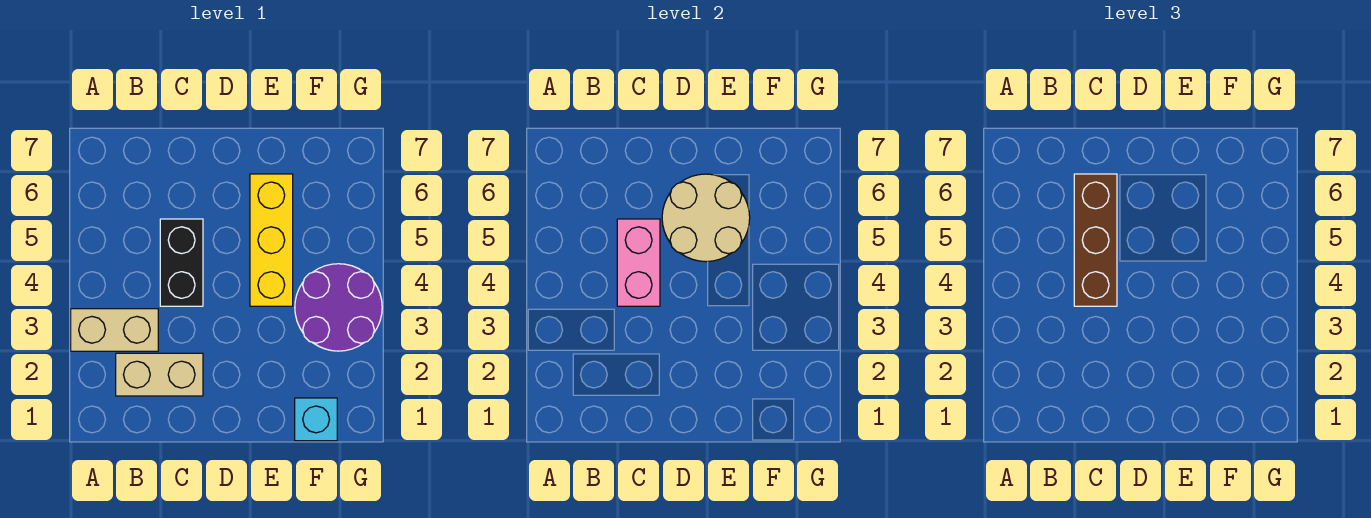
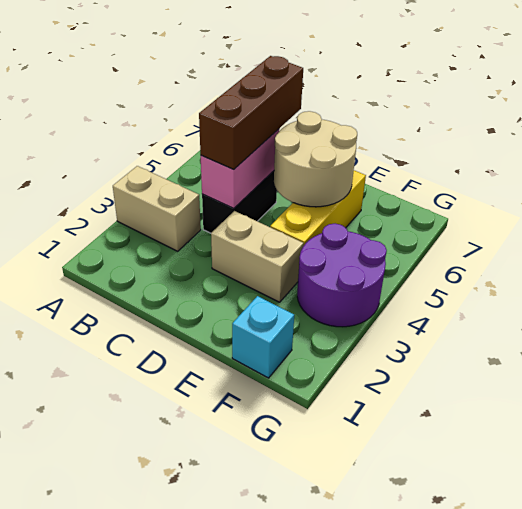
tan brick B2:C2 level 1 -> tan brick D3:E3 level 1

